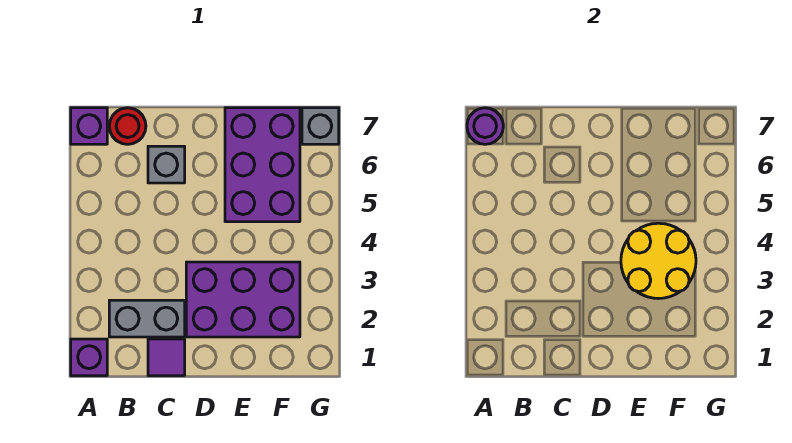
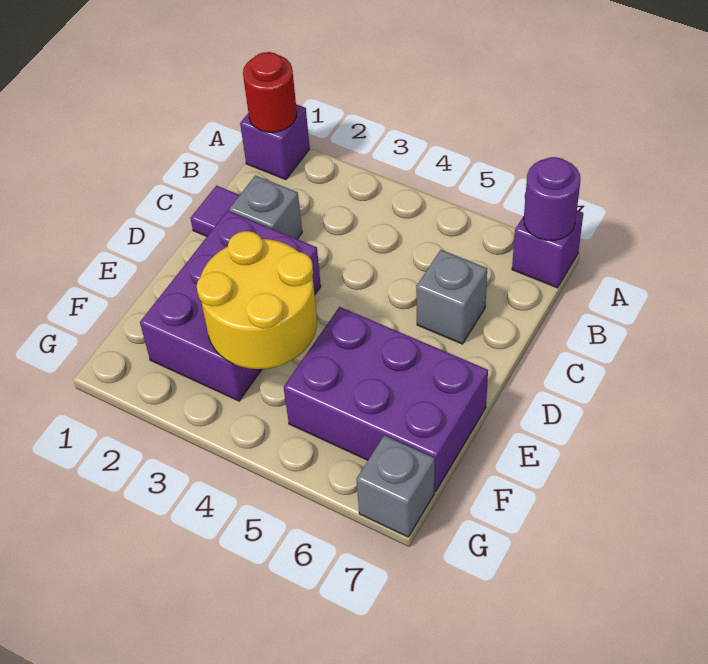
grey brick B2:C2 level 1 -> grey brick C2 level 1
red round brick B7 level 1 -> red round brick A1 level 2

